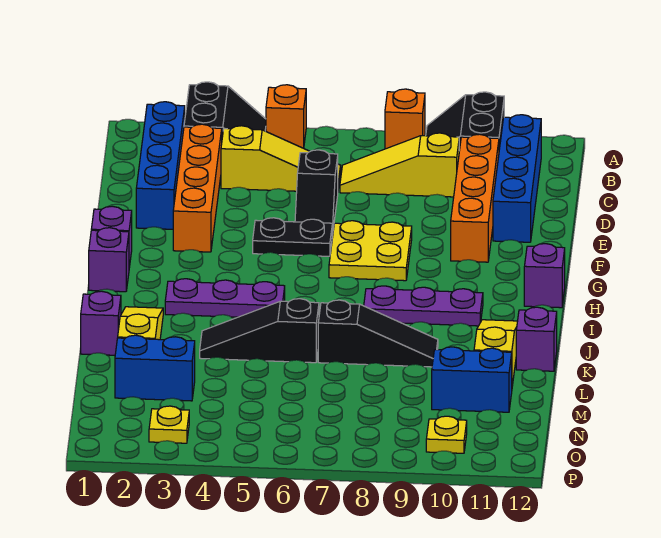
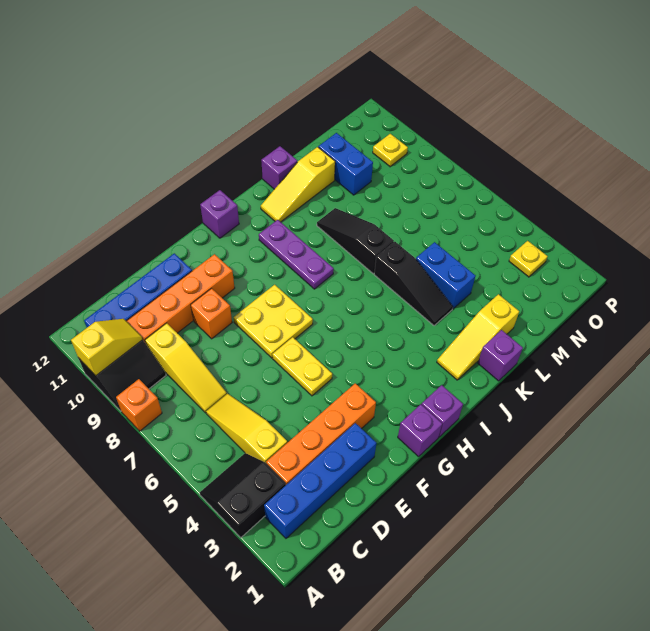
orange brick A5 level 1 -> orange brick E9 level 1
none -> yellow slope A10:B10 level 2 top A
black slope D6:E6 level 1 top D -> none
black plate F5:F6 level 1 -> yellow plate F5:F6 level 1
purple plate I3:I5 level 1 -> none
blue brick M2:M3 level 1 -> blue brick L4:L5 level 1

